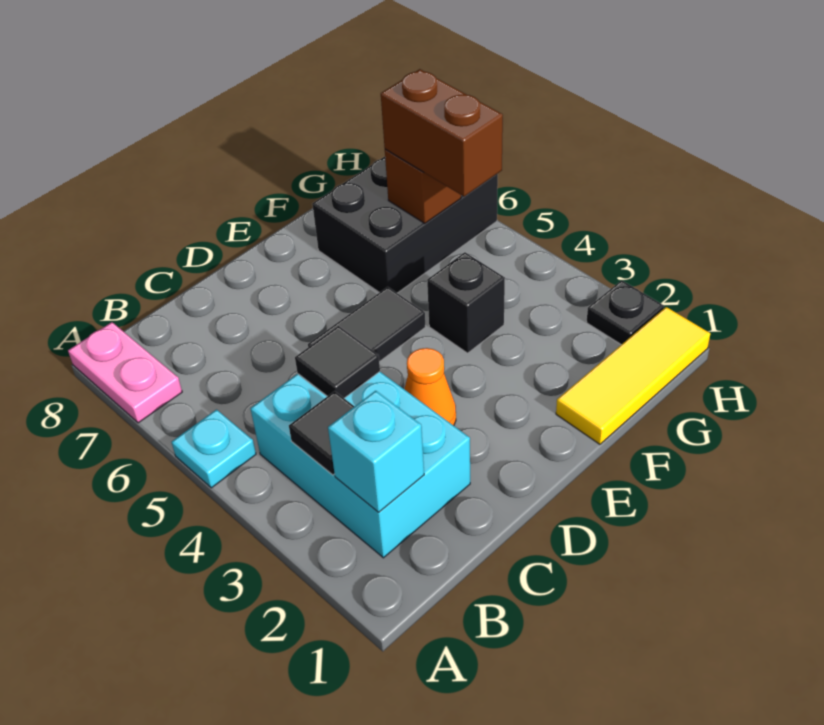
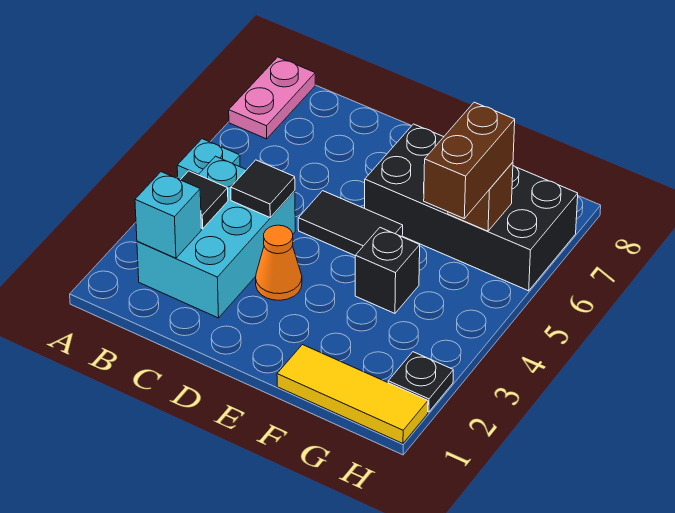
black brick F6:H7 level 1 -> black brick E6:H7 level 1

